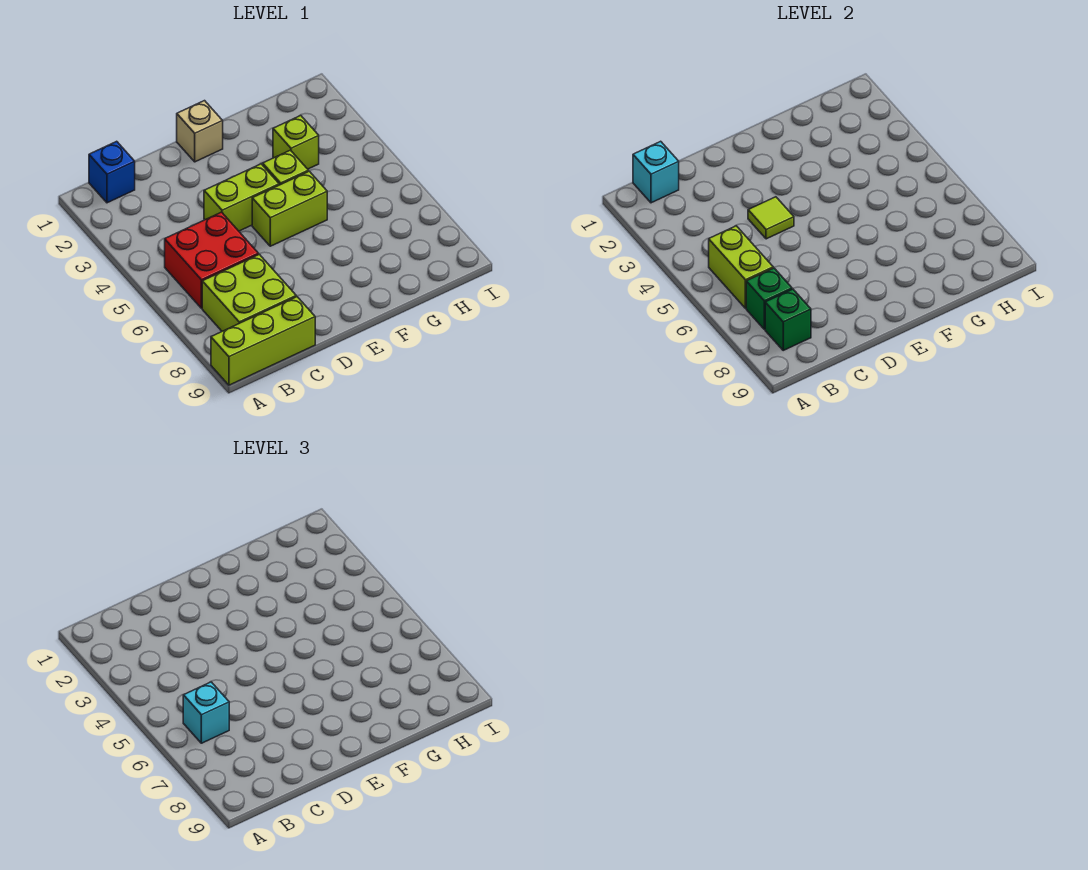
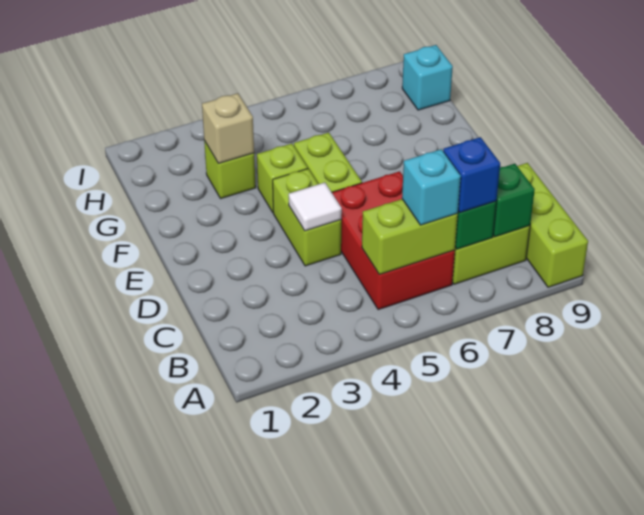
blue brick B1 level 1 -> blue brick B7 level 3
cyan brick B1 level 2 -> cyan brick H9 level 1
red brick B5:C6 level 1 -> red brick B5:D6 level 1
lime tile D4 level 2 -> white tile D4 level 2
tan brick E1 level 1 -> tan brick G3 level 2

